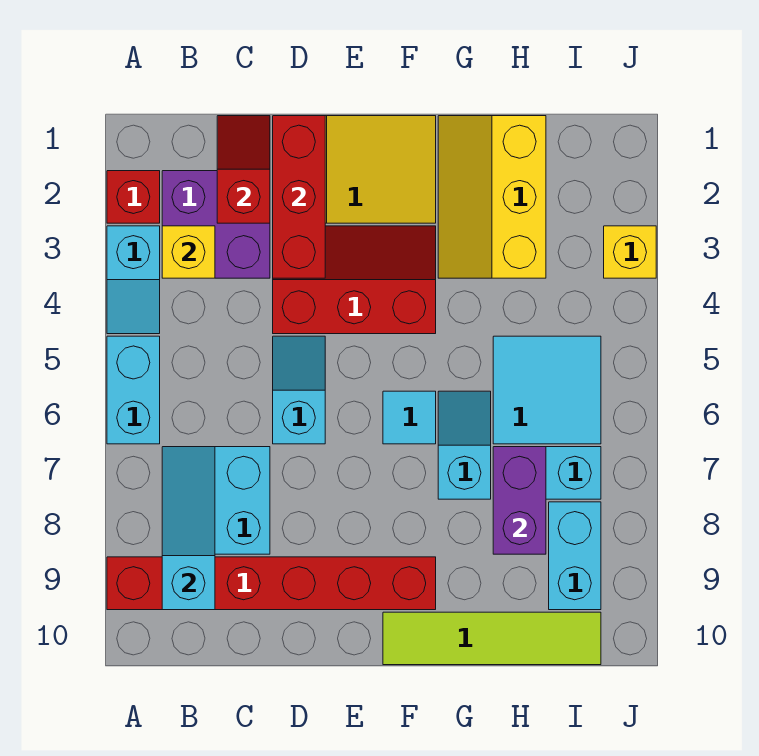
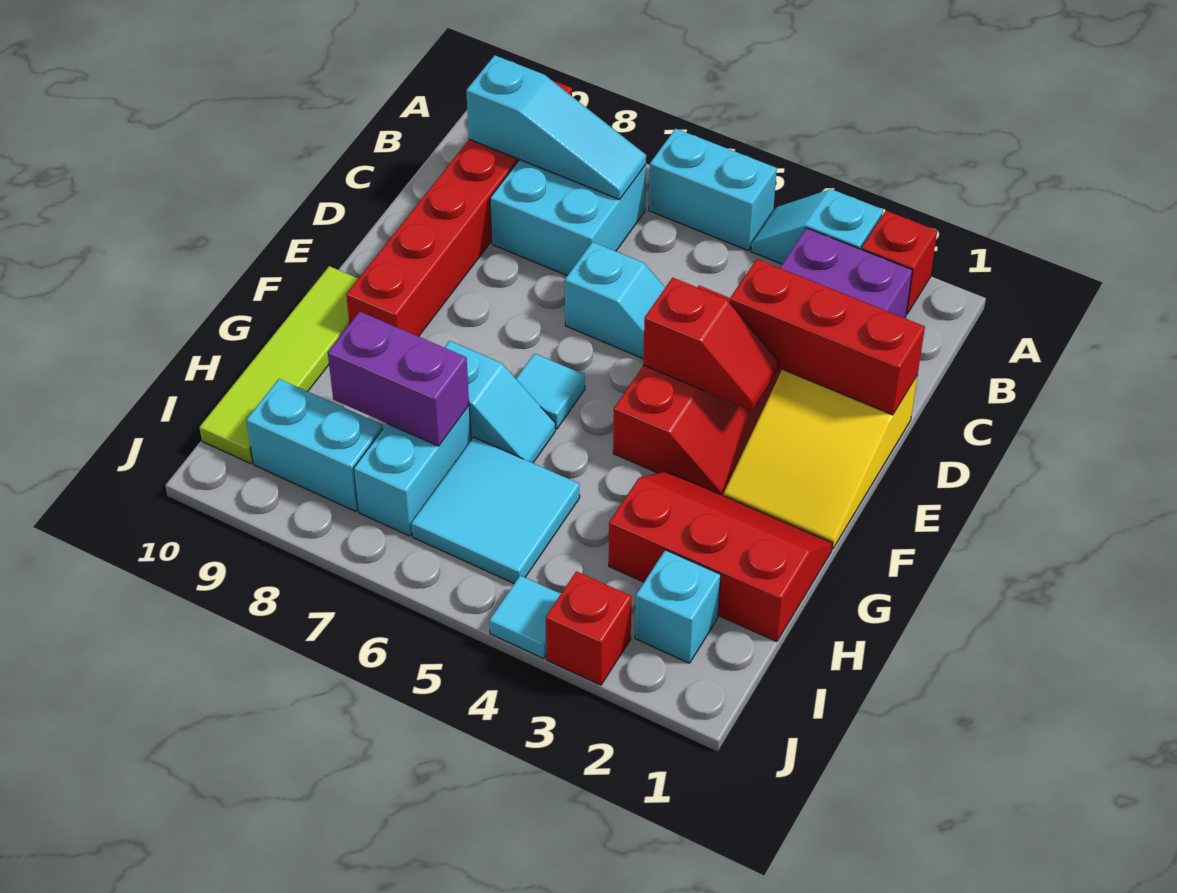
yellow brick B3 level 2 -> none
red slope C1:C2 level 2 top 2 -> red slope E3:E4 level 2 top 4
yellow slope G1:H3 level 1 top H -> red slope G1:H3 level 1 top H
none -> cyan brick I2 level 1
yellow brick J3 level 1 -> red brick J3 level 1
none -> cyan tile J4 level 1

